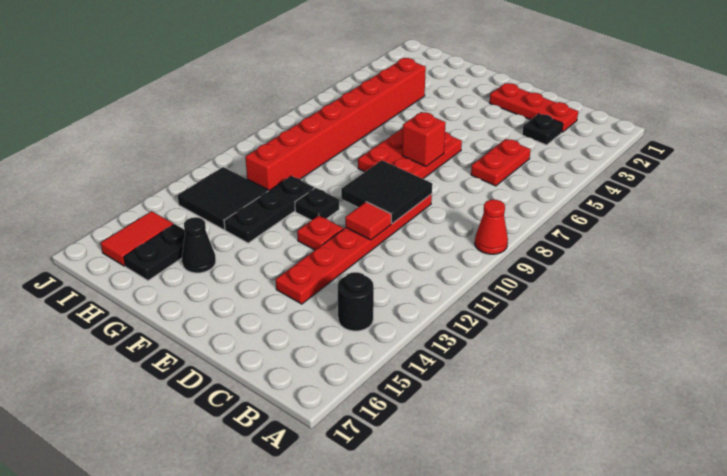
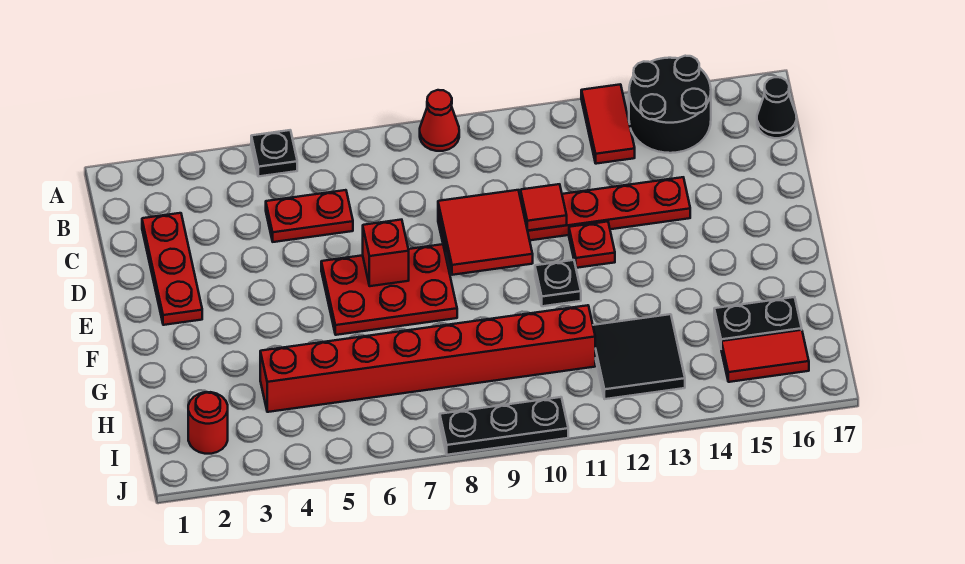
none -> red tile A13:B13 level 1
black round brick B14 level 1 -> black round brick A14:B15 level 1
black plate C3 level 1 -> black plate A5 level 1
black tile D9:E10 level 2 -> red tile D9:E10 level 2
black plate G11:G13 level 1 -> black plate J8:J10 level 1
black cone G15 level 1 -> black cone B17 level 1
none -> red round brick I2 level 1

